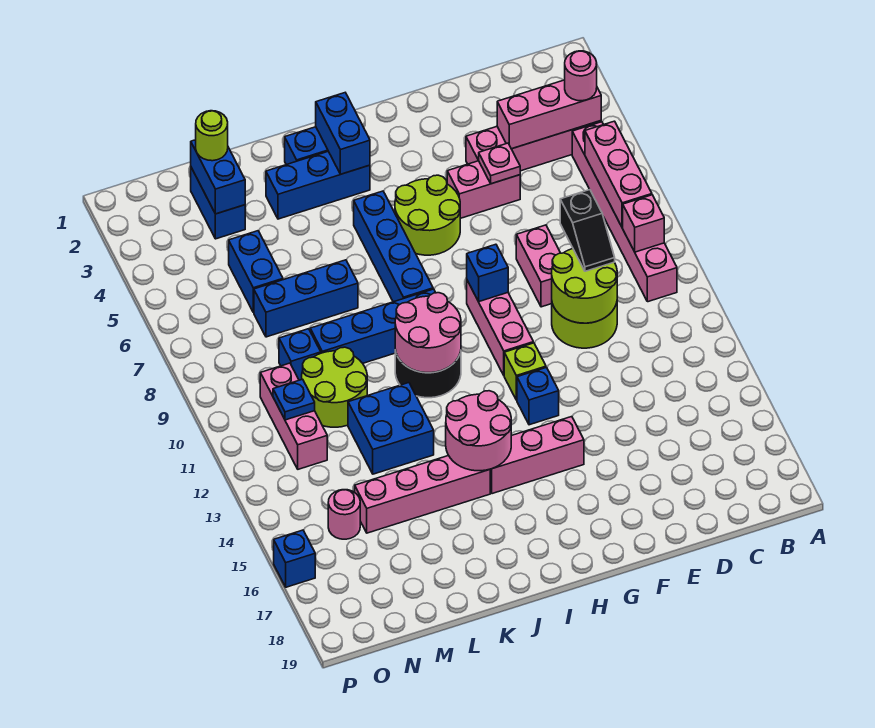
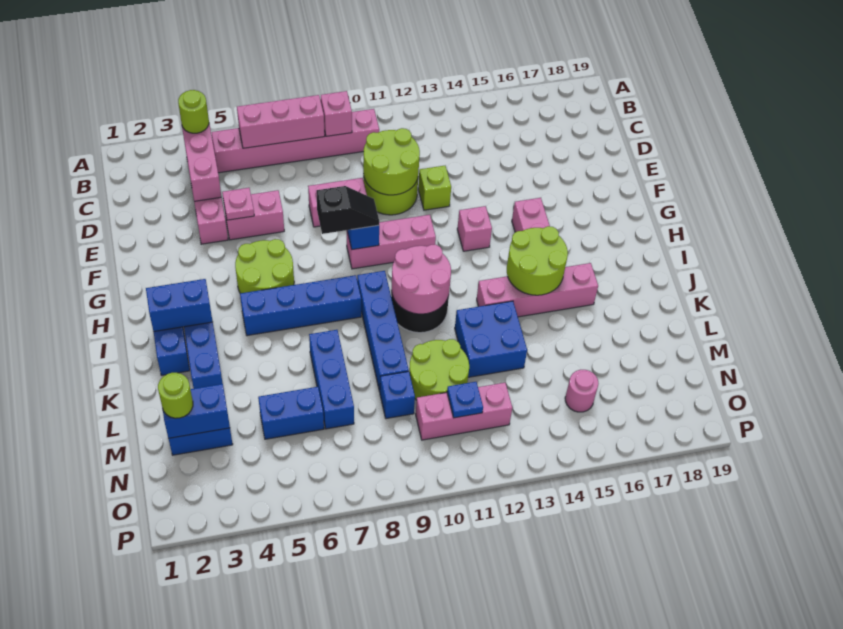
pink round brick B4 level 3 -> lime round brick B4 level 3
black slope D9:D10 level 3 top 9 -> black slope G8:G9 level 3 top 8
pink brick E5:F5 level 1 -> pink brick E5:E6 level 1
lime brick G12 level 1 -> lime brick E12 level 1
blue brick G13 level 1 -> pink brick G13 level 1
pink round brick I14:J15 level 2 -> lime round brick I14:J15 level 2
pink brick J15:M15 level 1 -> pink brick J13:J16 level 1
blue brick P16 level 1 -> none

